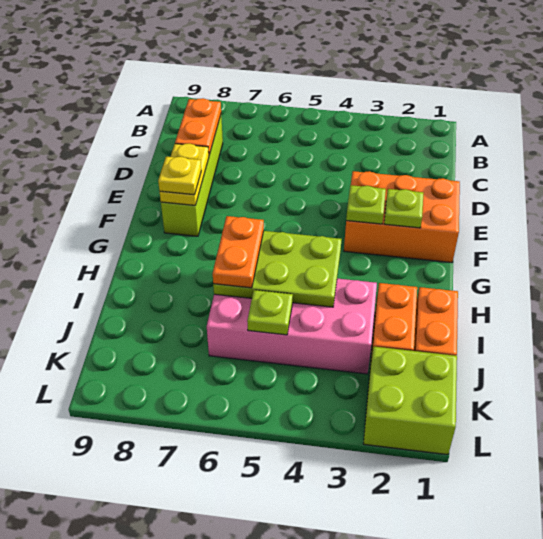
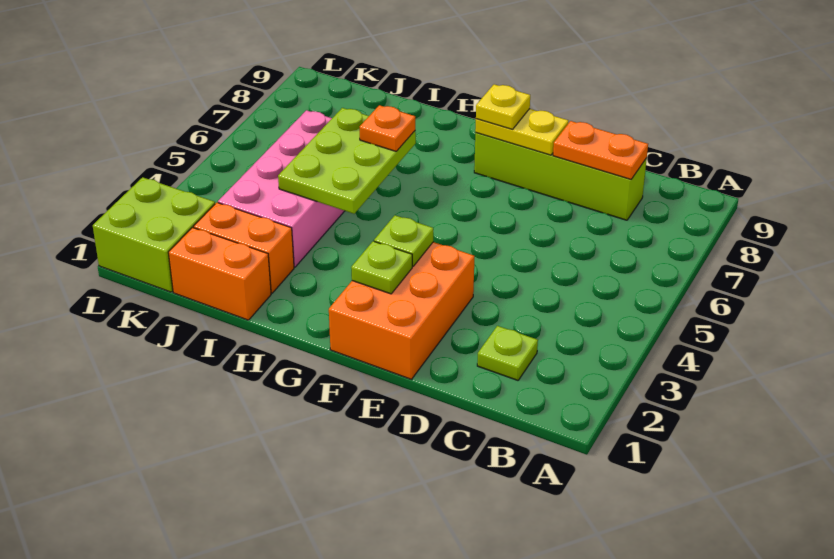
orange plate H6:I6 level 3 -> orange plate H6 level 3
lime plate J5 level 2 -> lime plate C2 level 1

